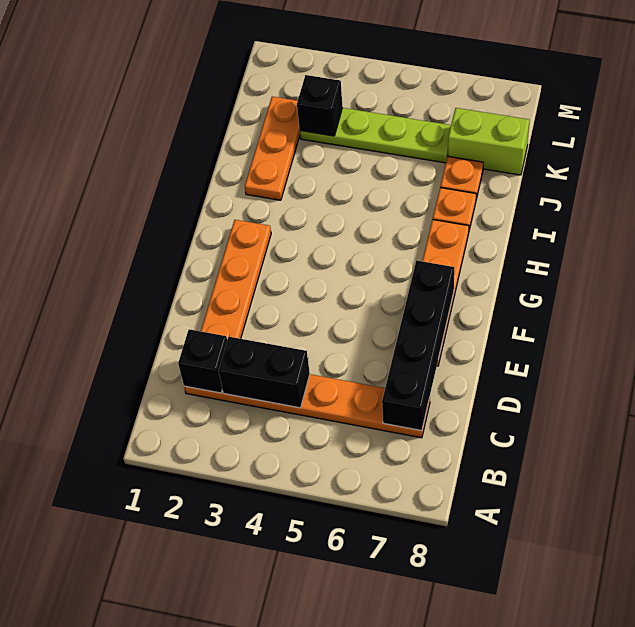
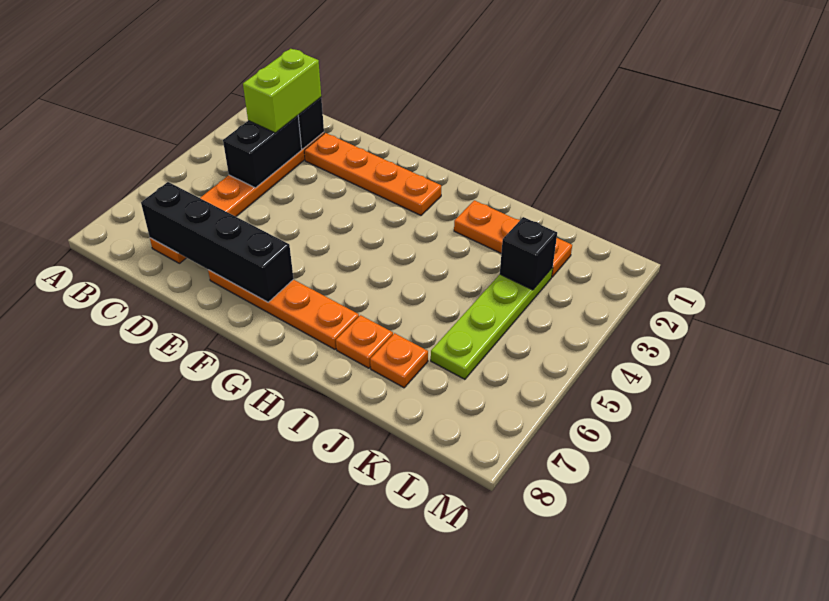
lime brick K7:K8 level 1 -> lime brick C2:C3 level 3

